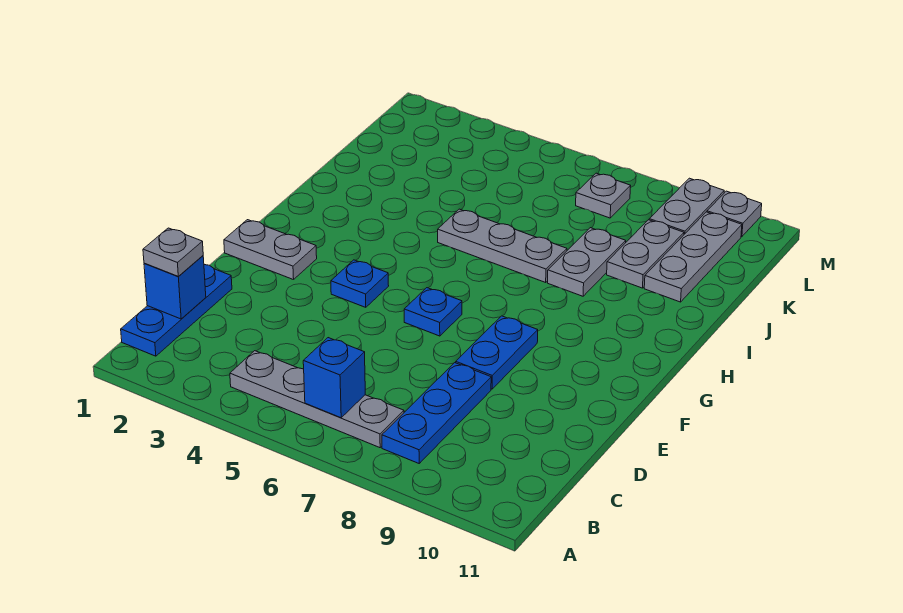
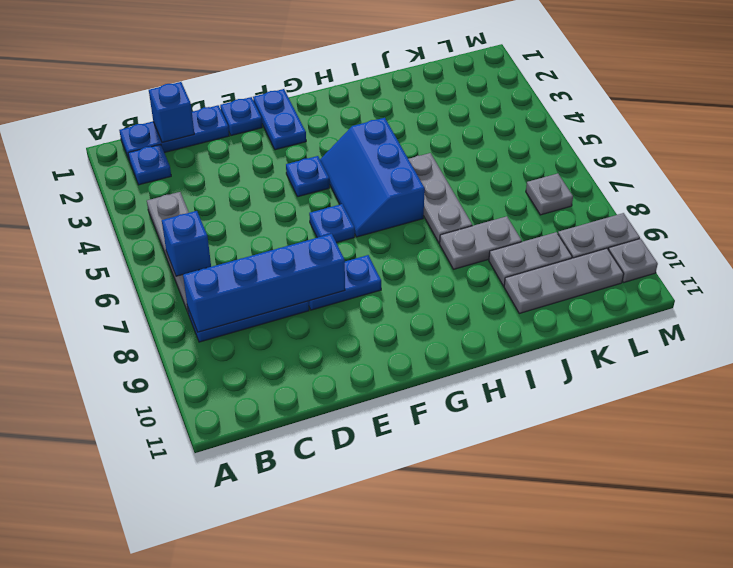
none -> blue plate B2 level 1
none -> blue brick B8:E8 level 2
grey plate C1 level 3 -> none
none -> blue plate E1 level 1
grey plate F1:F2 level 1 -> blue plate F1:F2 level 1
none -> blue slope G4:H6 level 1 top H

